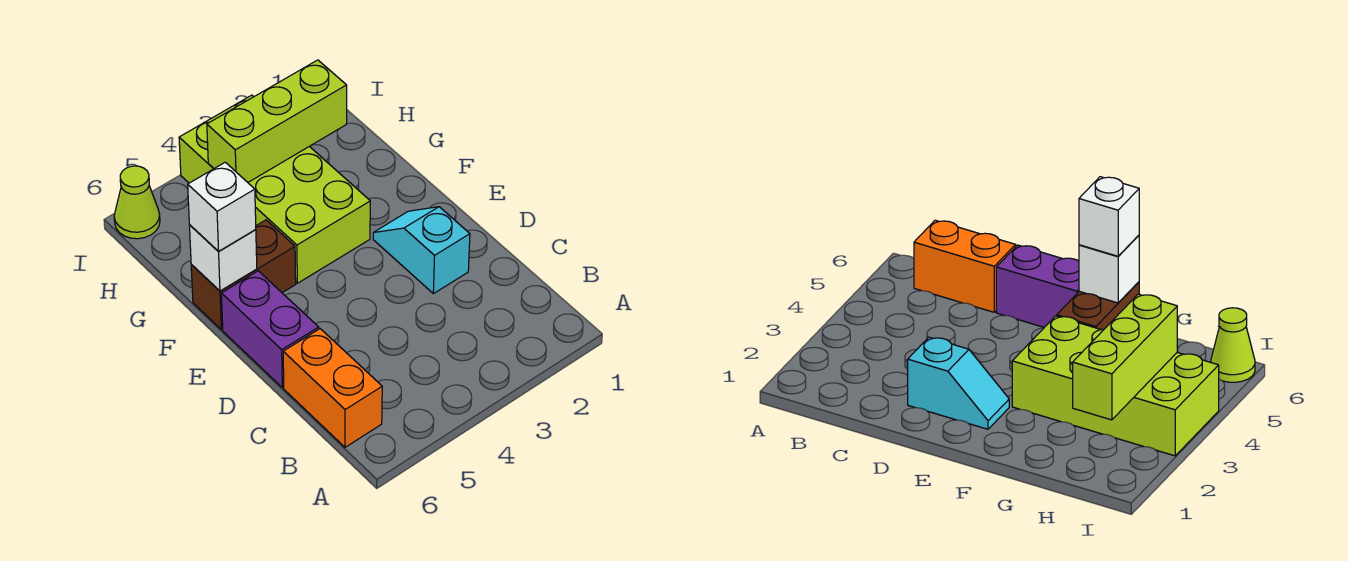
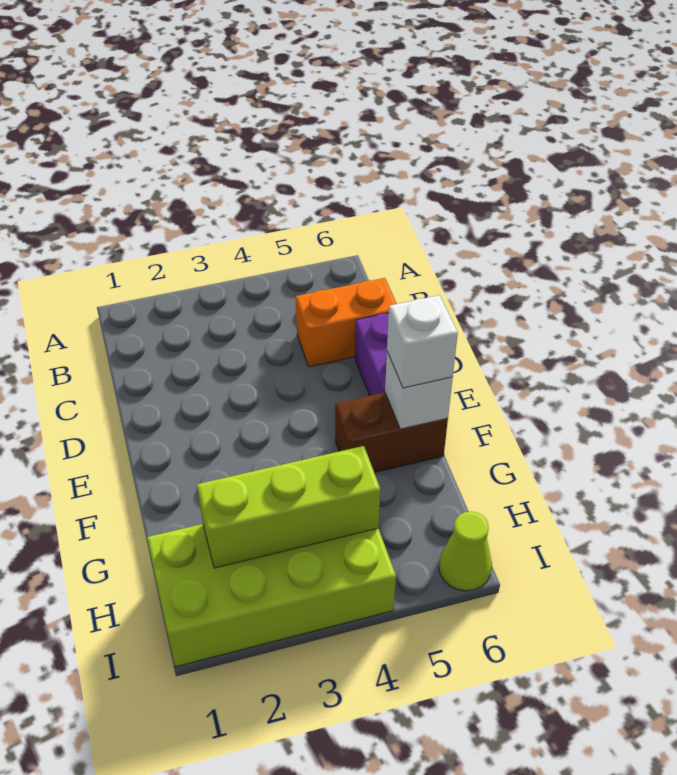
orange brick B6:C6 level 1 -> orange brick C5:C6 level 1
cyan slope D2:E2 level 1 top D -> none
lime brick F3:I4 level 1 -> lime brick H1:I4 level 1

